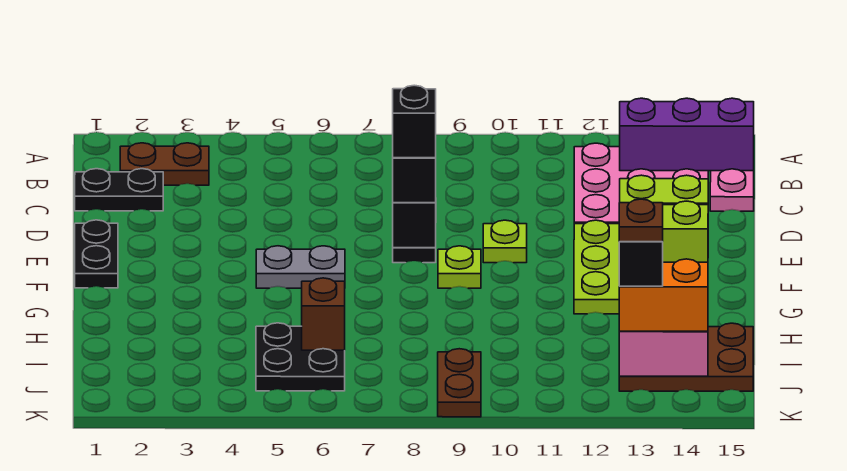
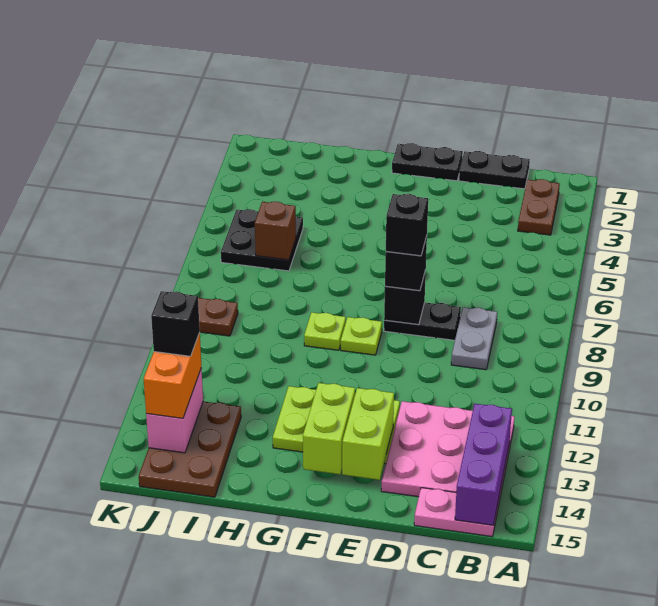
black plate C1:C2 level 1 -> black plate C1:D1 level 1
lime plate E10 level 1 -> lime plate G9 level 1
grey plate F5:F6 level 1 -> grey plate C8:C9 level 1
brown plate J13 level 5 -> none

